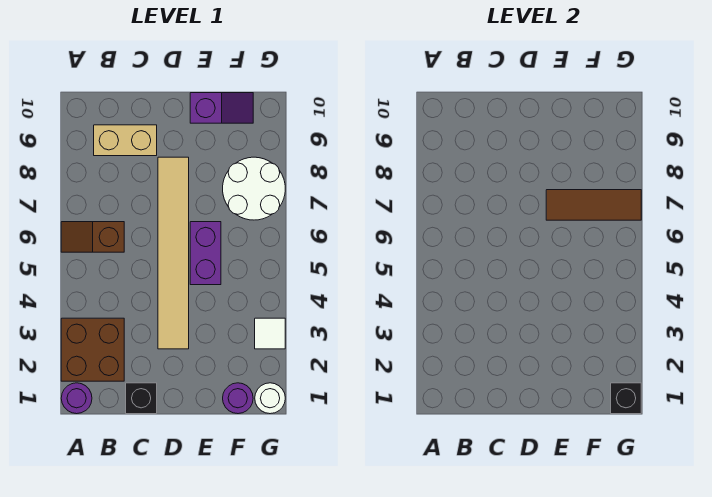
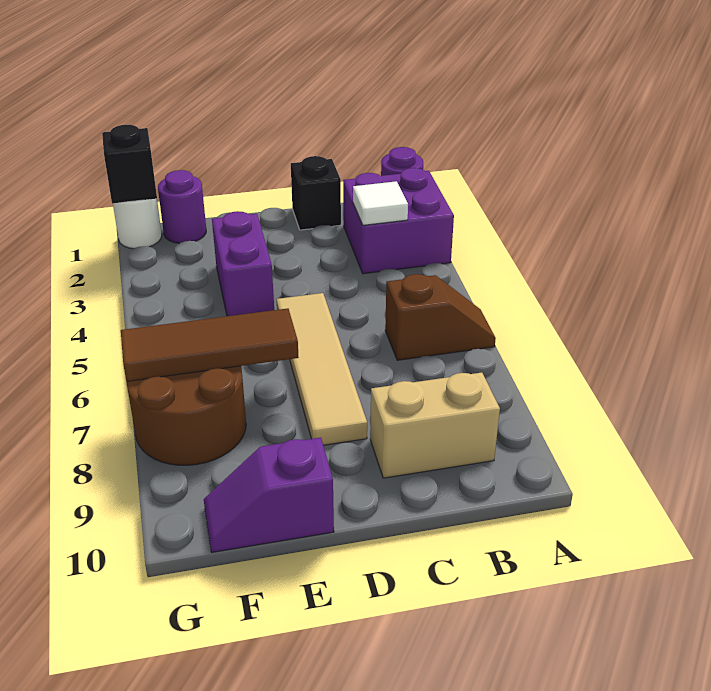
brown brick A2:B3 level 1 -> purple brick A2:B3 level 1
tan tile D3:D8 level 1 -> tan tile D5:D8 level 1
purple brick E5:E6 level 1 -> purple brick E3:E4 level 1
white round brick F7:G8 level 1 -> brown round brick F7:G8 level 1
white tile G3 level 1 -> white tile B3 level 2

